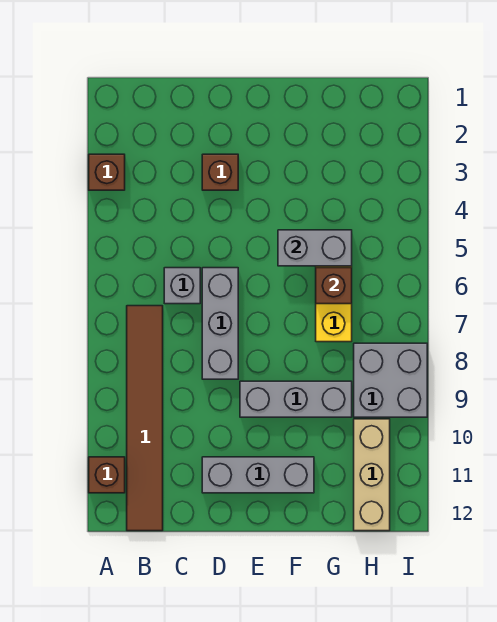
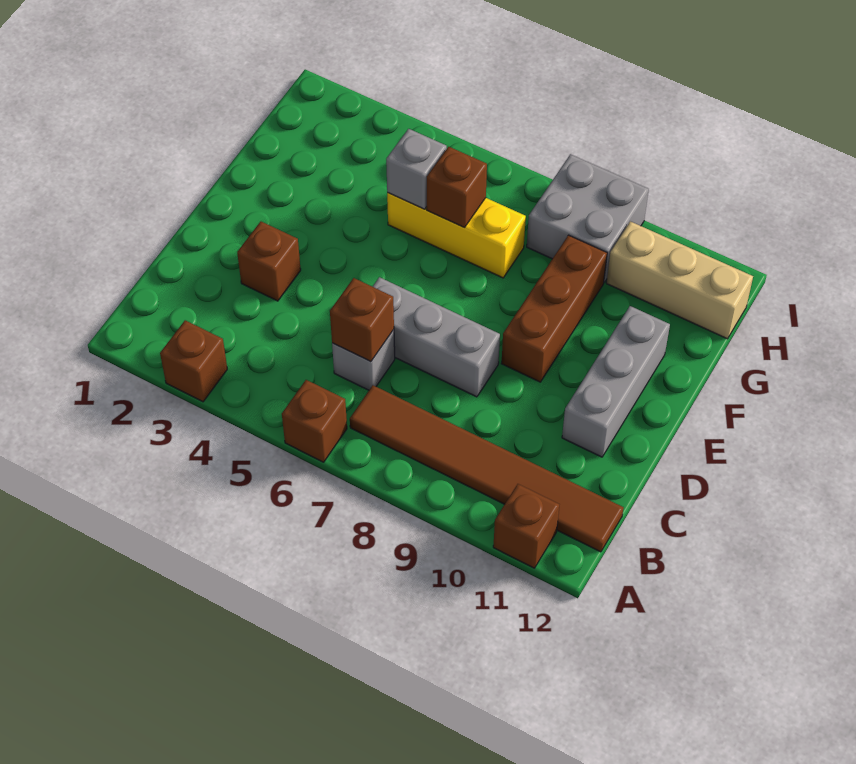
none -> brown brick A6 level 1
none -> brown brick C6 level 2
grey brick E9:G9 level 1 -> brown brick E9:G9 level 1
grey brick F5:G5 level 2 -> grey brick G5 level 2

